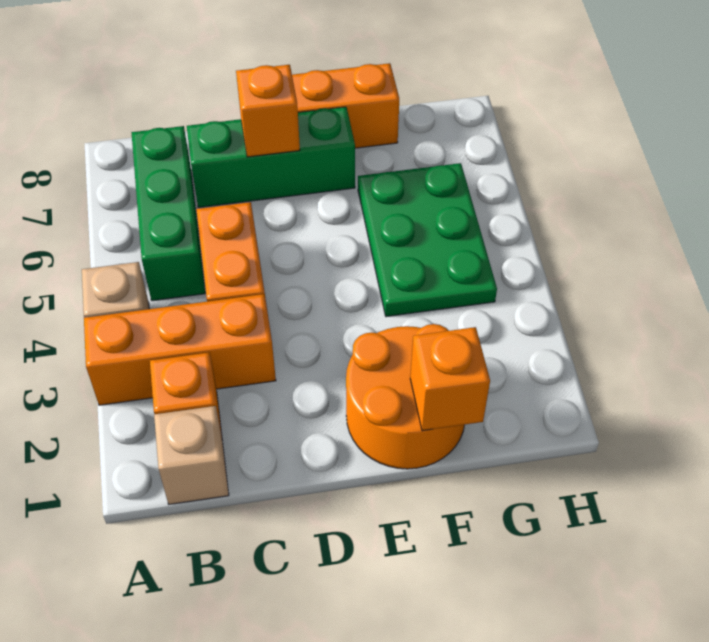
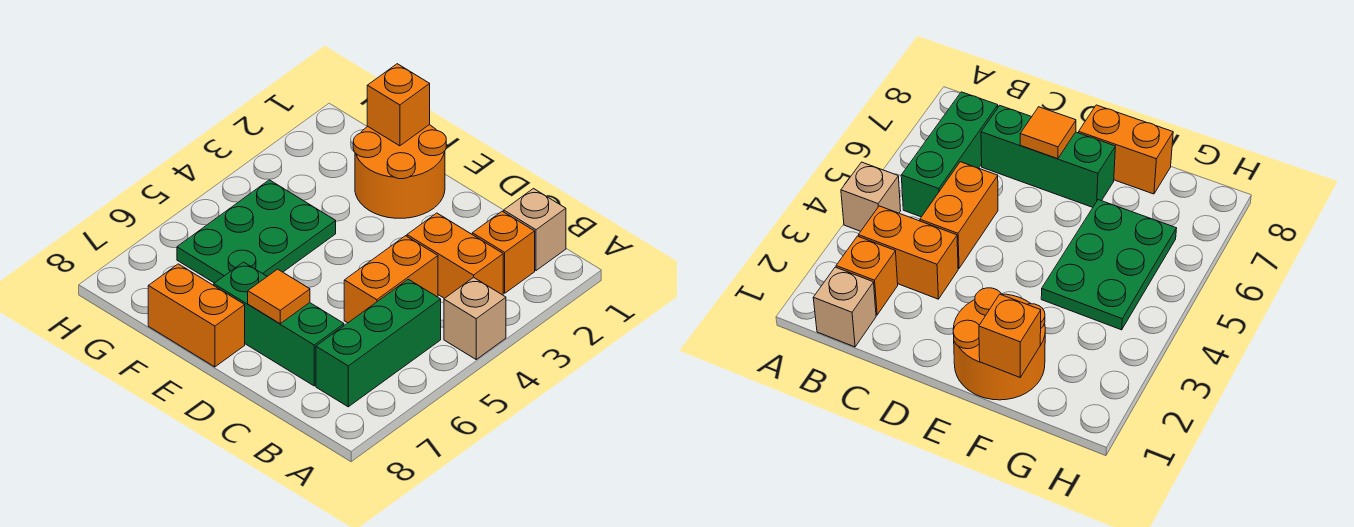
orange brick A3:C3 level 1 -> orange brick B3:C3 level 1
orange brick D7 level 2 -> orange tile D7 level 2

